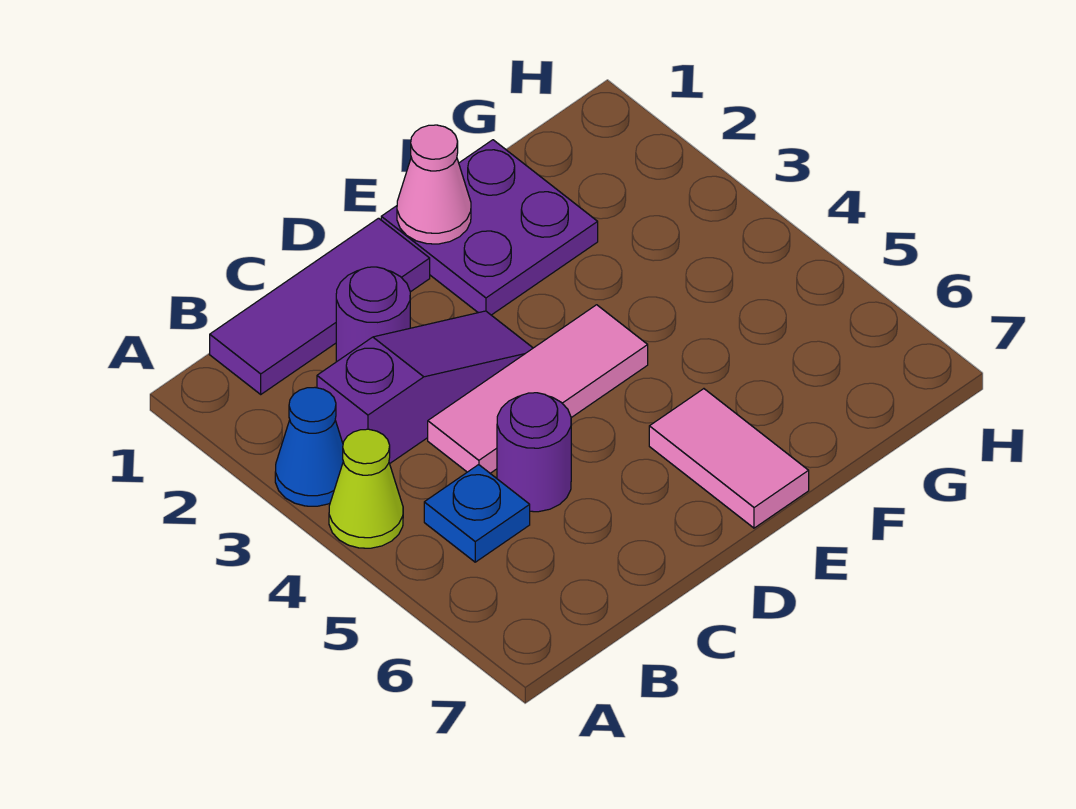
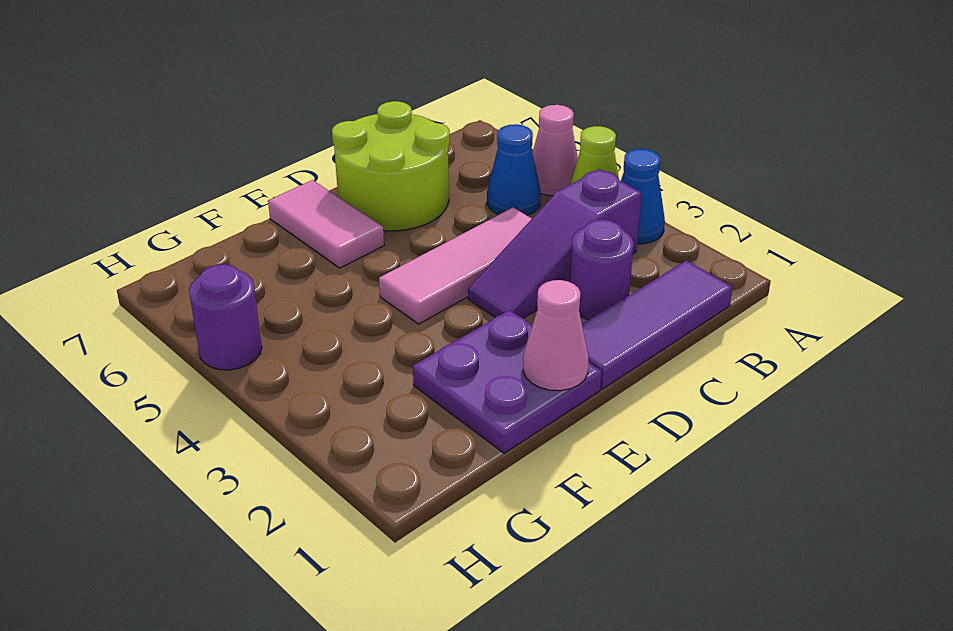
none -> pink cone A5 level 1
blue plate B5 level 1 -> blue cone B5 level 1
purple round brick C5 level 1 -> purple round brick H5 level 1
none -> lime round brick C6:D7 level 1

